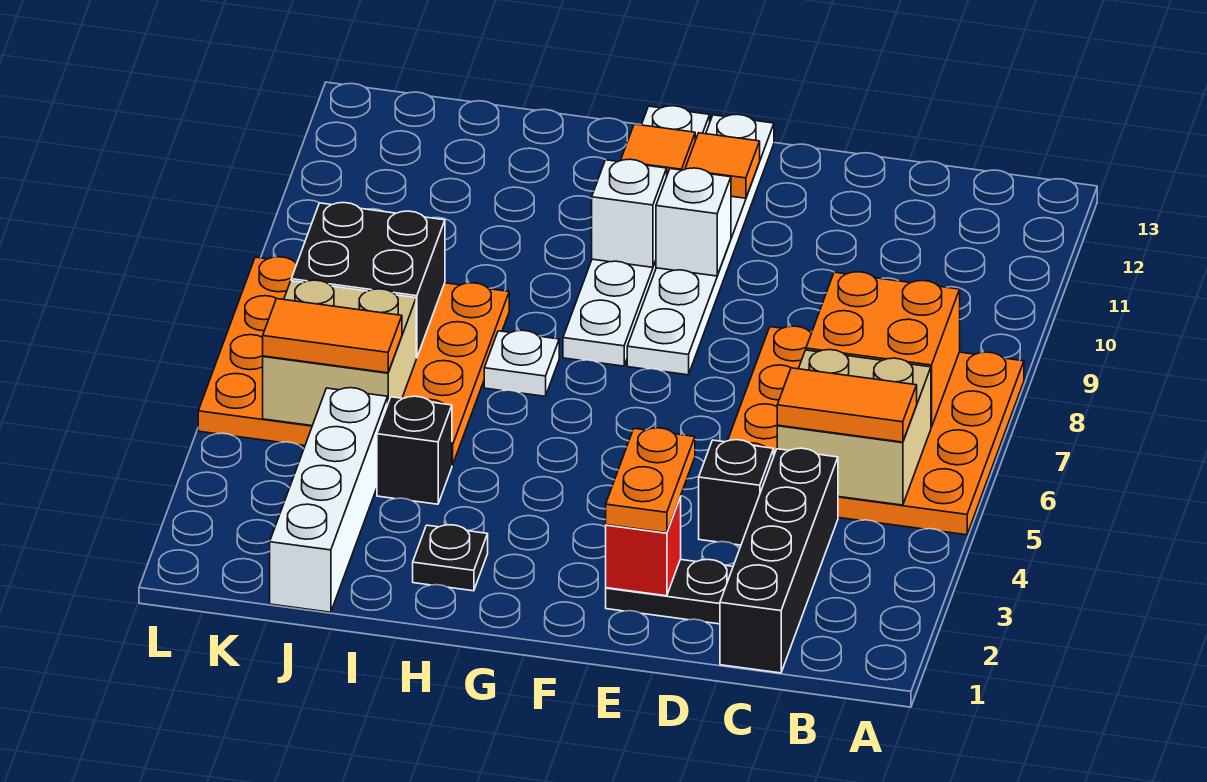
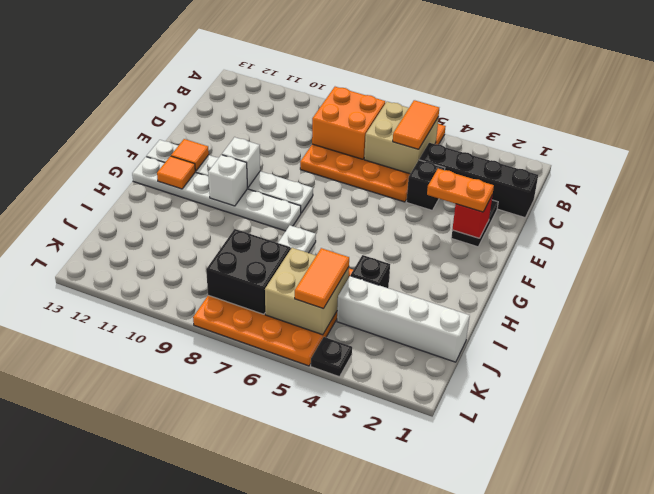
black plate H2 level 1 -> black plate L4 level 1

